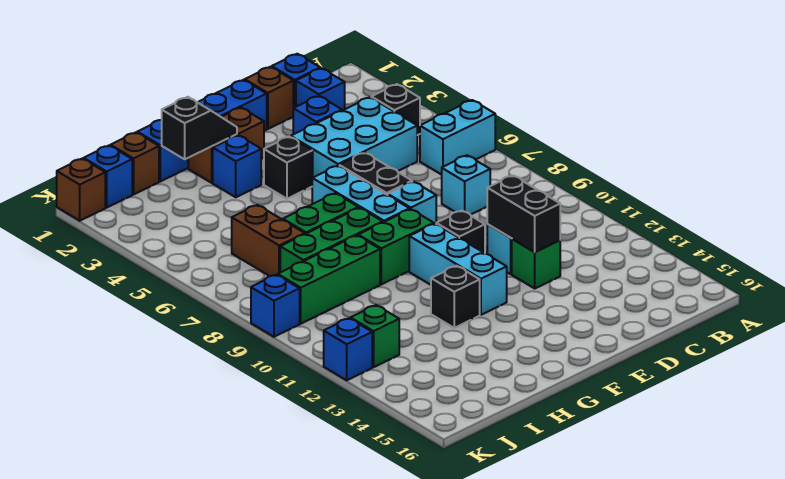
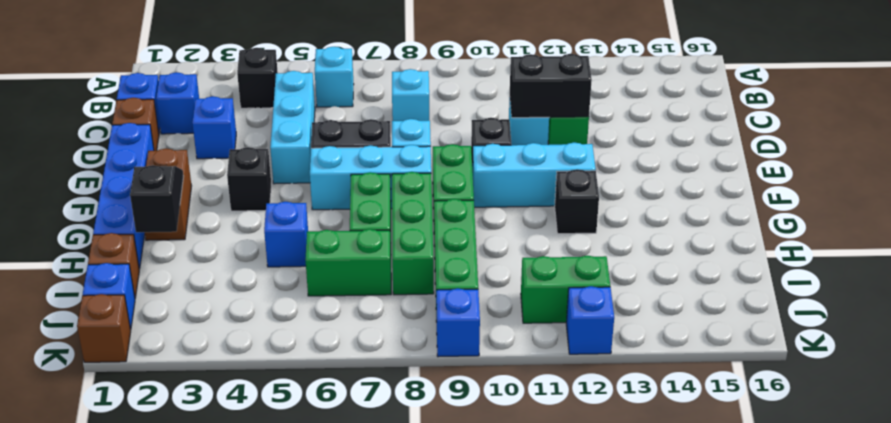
cyan brick A6:B6 level 1 -> cyan brick B6 level 1
cyan brick C4:E5 level 1 -> cyan brick C5:E5 level 1
blue brick G3 level 1 -> blue brick H5 level 1
brown brick I6:I7 level 1 -> green brick I6:I7 level 1
green brick J12 level 1 -> green brick J11:J12 level 1

